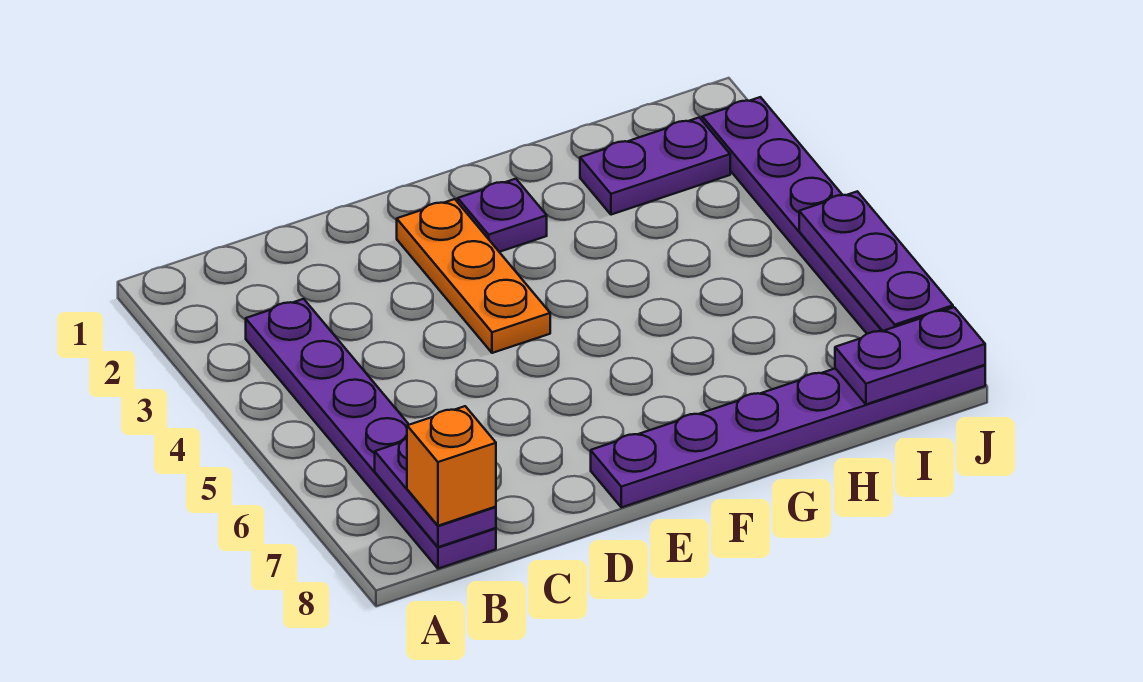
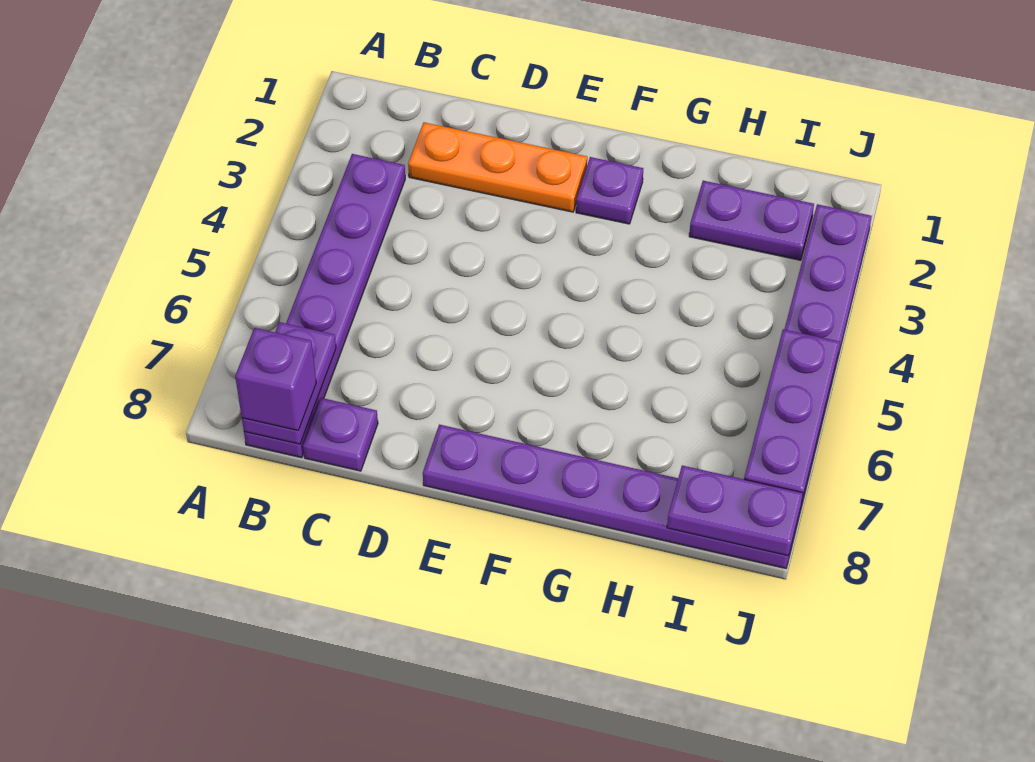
orange brick B8 level 3 -> purple brick B8 level 3
none -> purple plate C8 level 1
orange plate E2:E4 level 1 -> orange plate C2:E2 level 1

